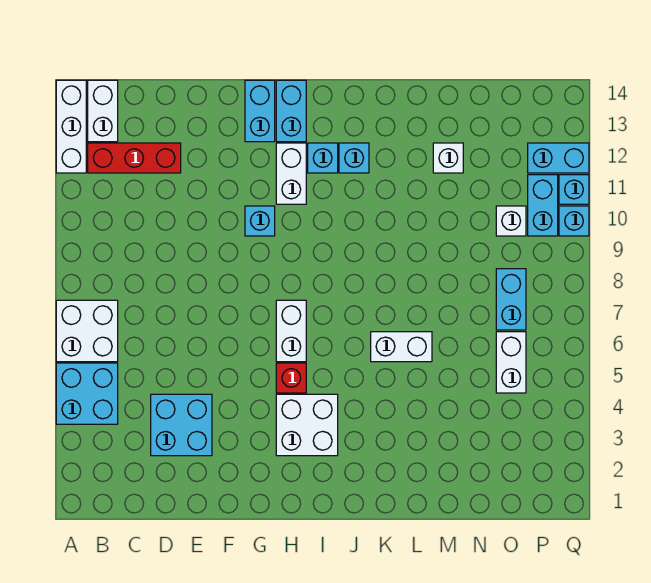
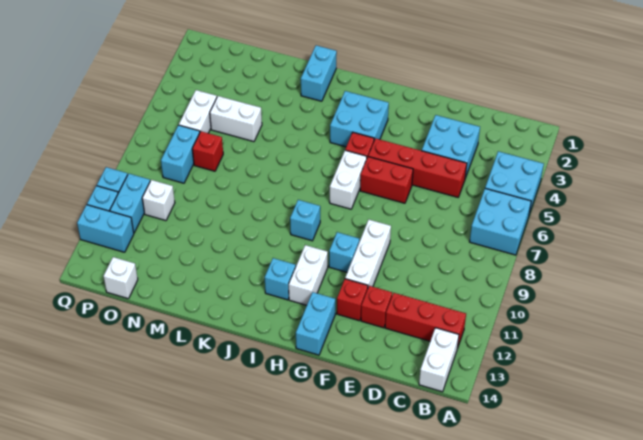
white brick A6:B7 level 1 -> cyan brick A6:B7 level 1
white brick A12:A14 level 1 -> white brick F9:F11 level 1
none -> red brick D5:G5 level 1
none -> red brick E12 level 1
none -> red brick F6:G6 level 1
none -> red brick F12 level 1
white brick H3:I4 level 1 -> cyan brick H3:I4 level 1
cyan brick H13:H14 level 1 -> cyan brick K1:K2 level 1
cyan brick J12 level 1 -> cyan brick I9 level 1
white brick K6:L6 level 1 -> white brick M5:N5 level 1
white brick M12 level 1 -> white brick O14 level 1
none -> red brick N7 level 1

